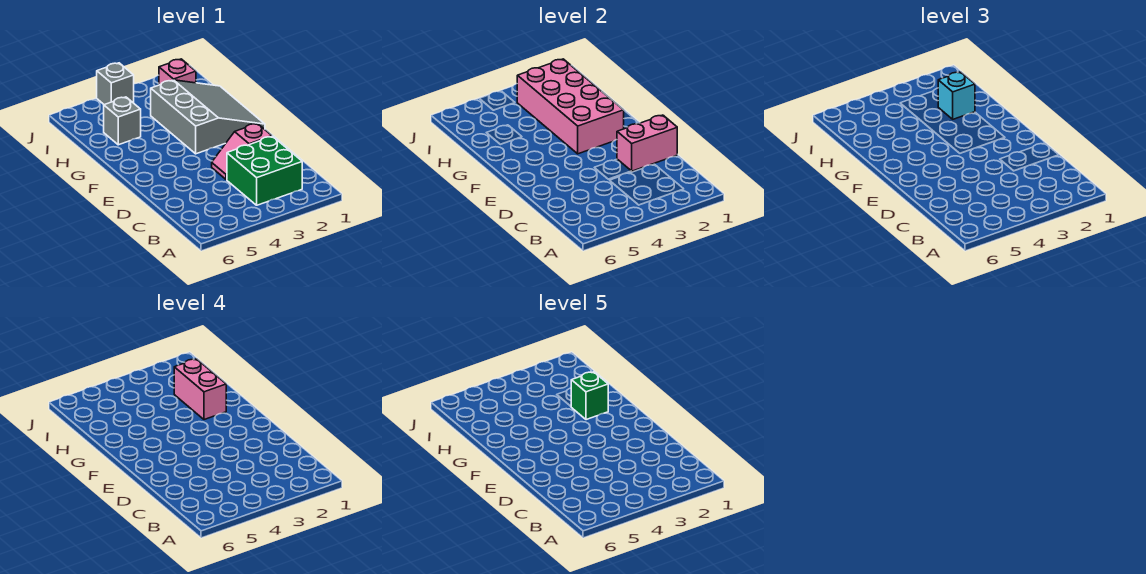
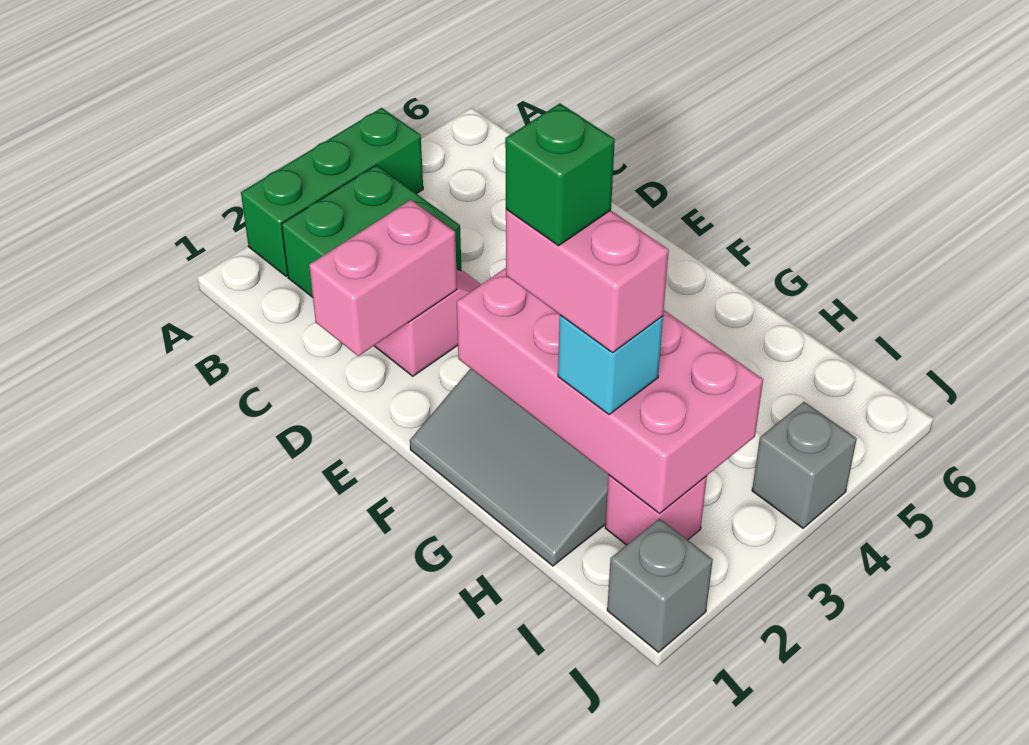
none -> green brick A2:A4 level 1
grey brick H5 level 1 -> grey brick J1 level 1

